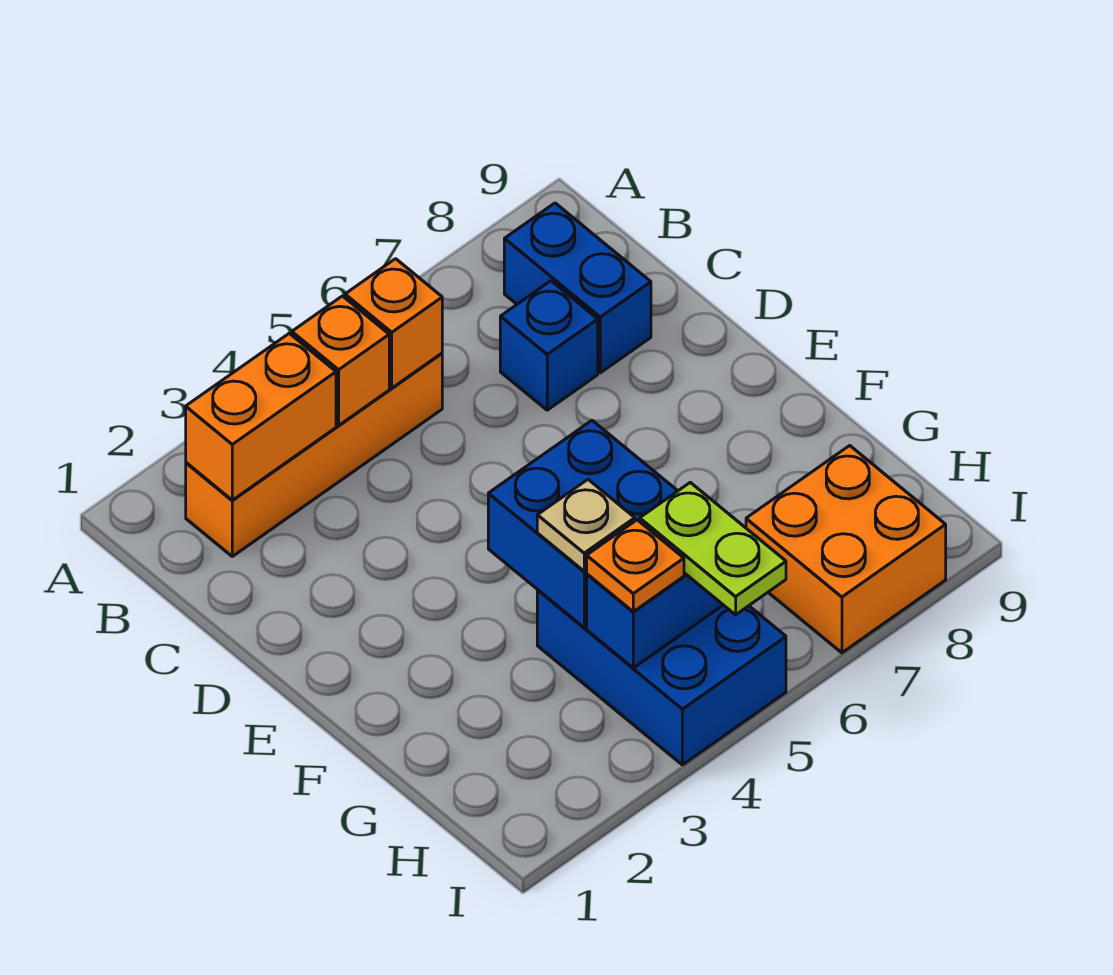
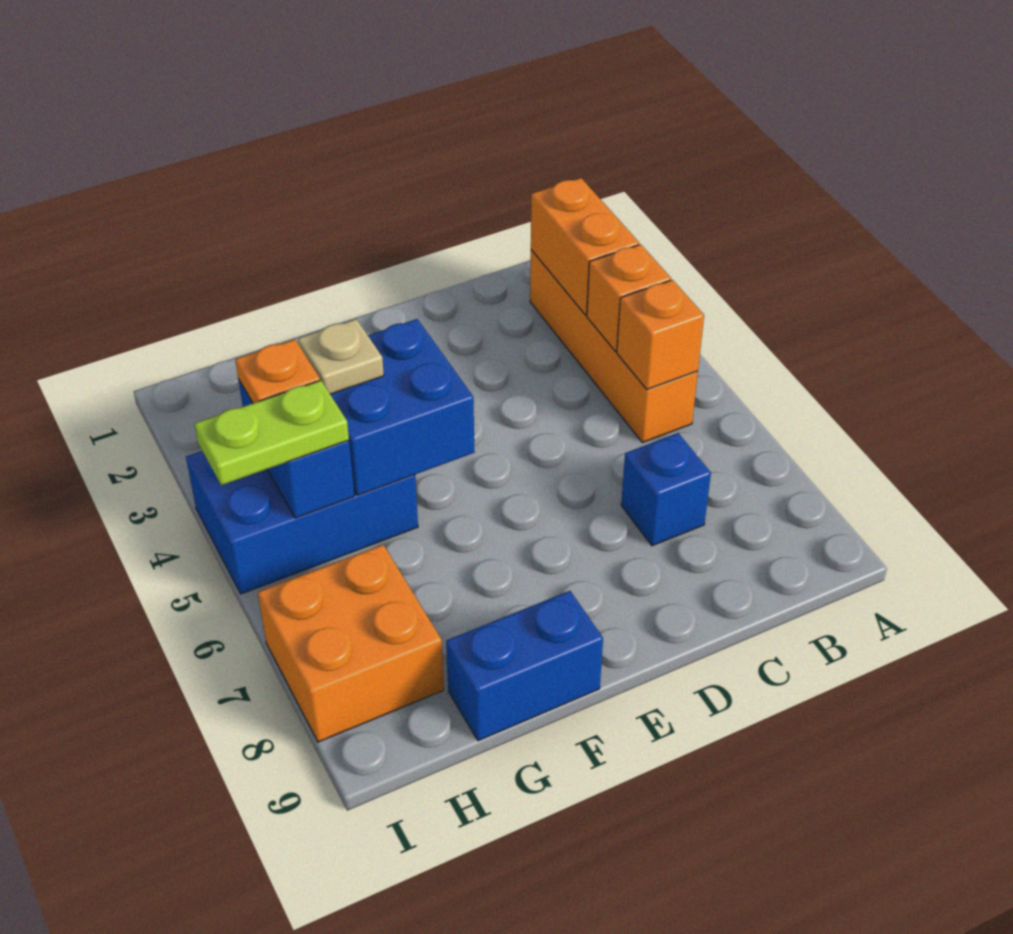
blue brick B8:C8 level 1 -> blue brick F9:G9 level 1

